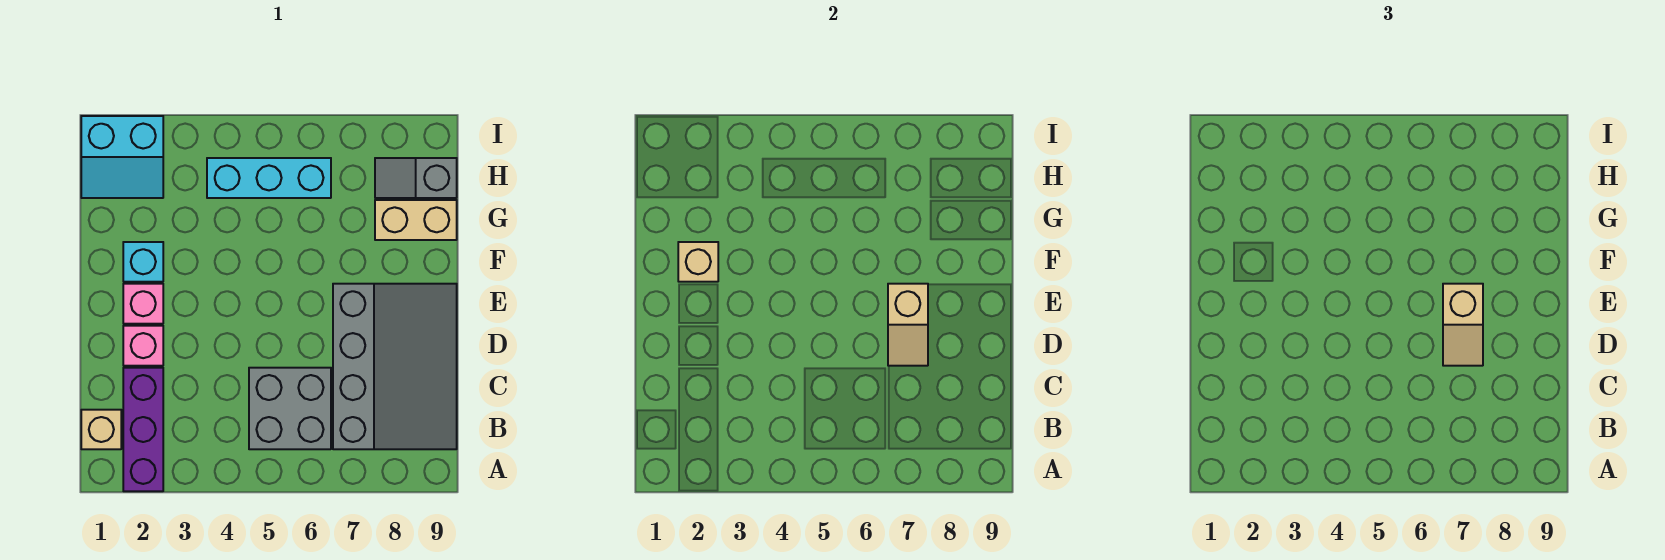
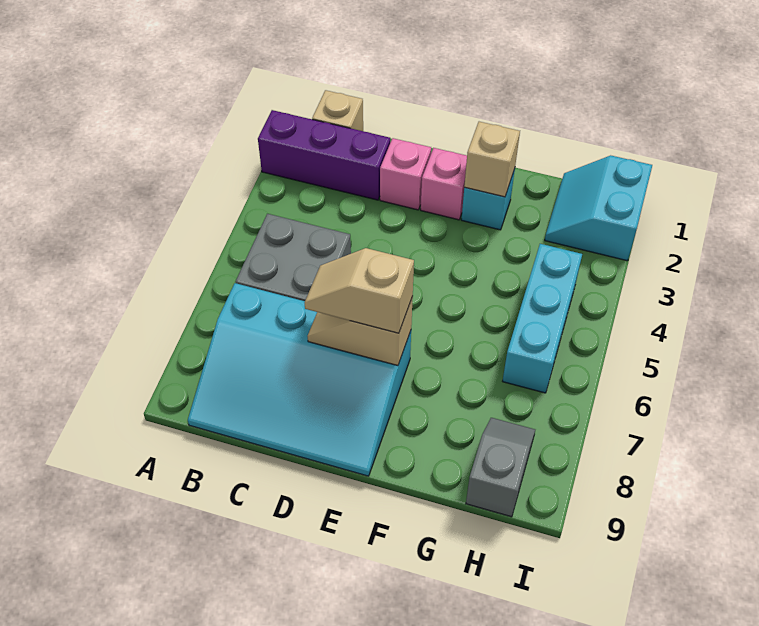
grey slope B7:E9 level 1 top 7 -> cyan slope B7:E9 level 1 top 7
tan brick G8:G9 level 1 -> none

